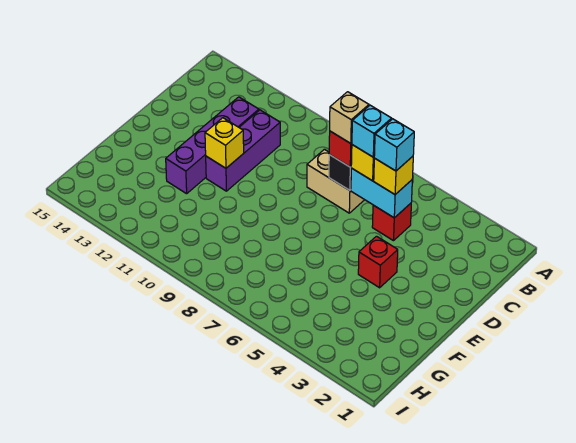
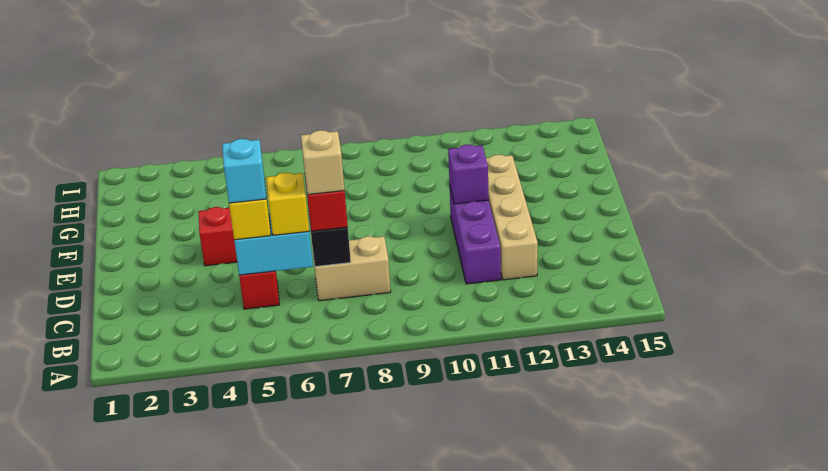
cyan brick C6 level 4 -> none
purple brick C12:F12 level 1 -> tan brick C12:F12 level 1
yellow brick E11 level 2 -> purple brick E11 level 2

